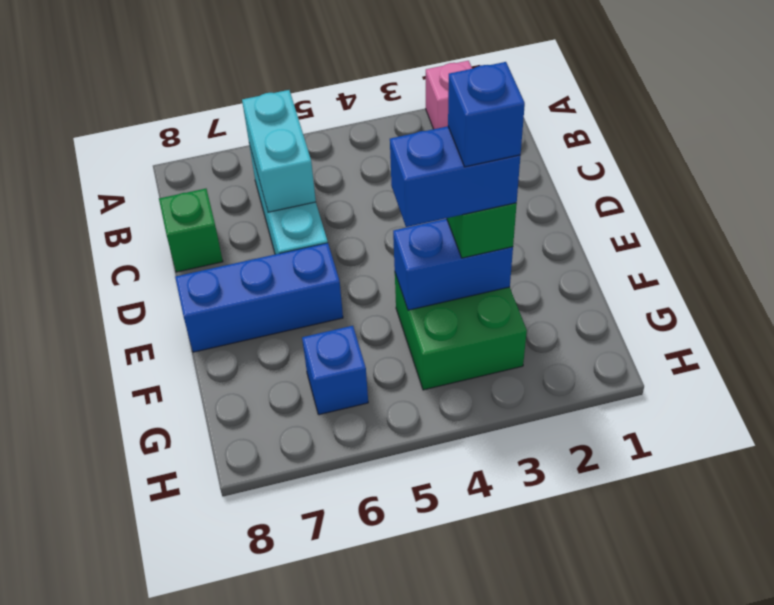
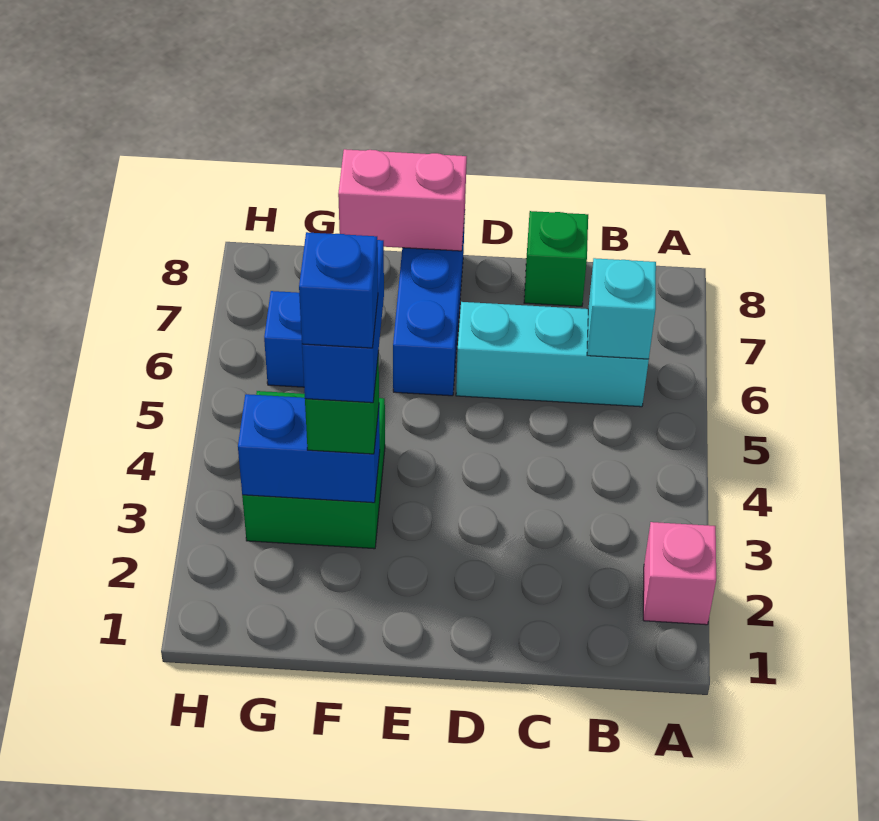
cyan brick B6:C6 level 2 -> cyan brick B6 level 2
none -> pink brick E8:F8 level 2
blue brick F3:F4 level 2 -> blue brick F3:G3 level 2

